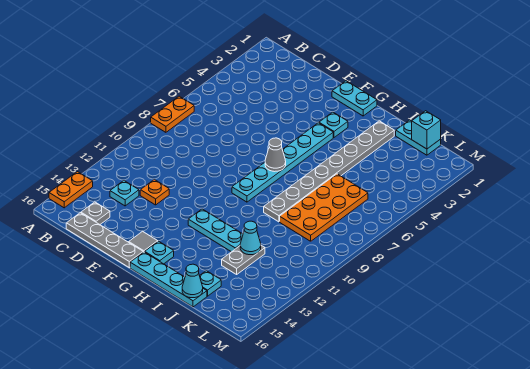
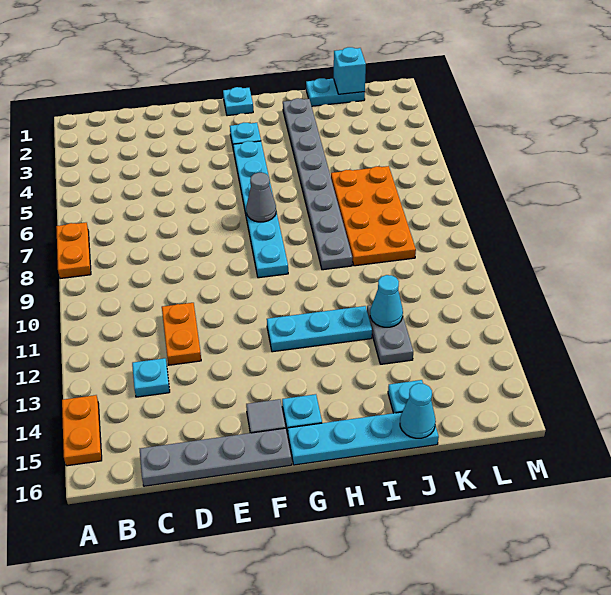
grey plate C15 level 1 -> none
orange plate D12 level 1 -> orange plate D11:D12 level 1
cyan plate F1:G1 level 1 -> cyan plate G1 level 1

